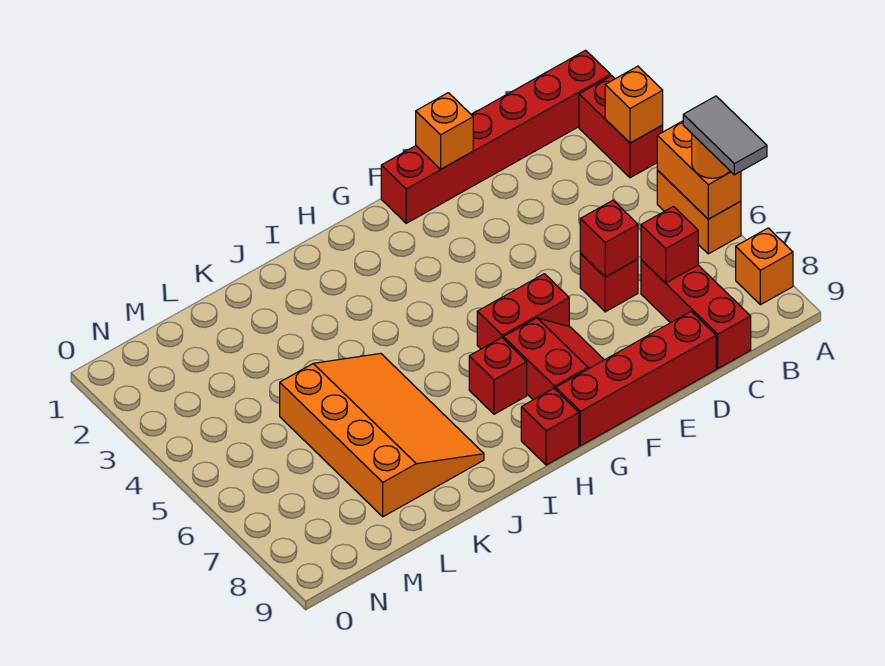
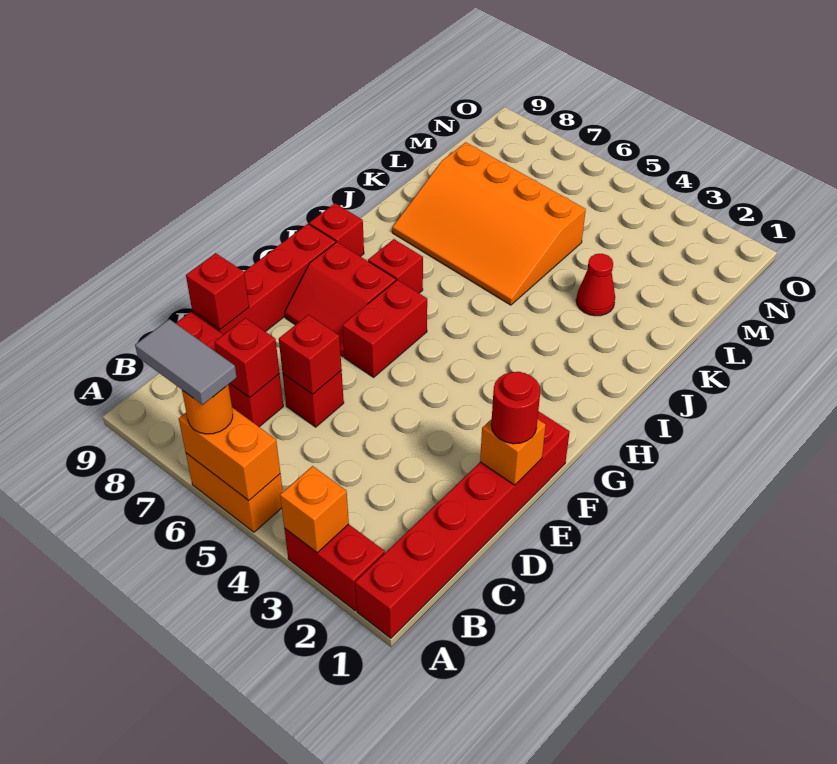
orange brick A8 level 1 -> none
none -> red brick D9 level 2
none -> red round brick E1 level 3
none -> red cone K3 level 1

